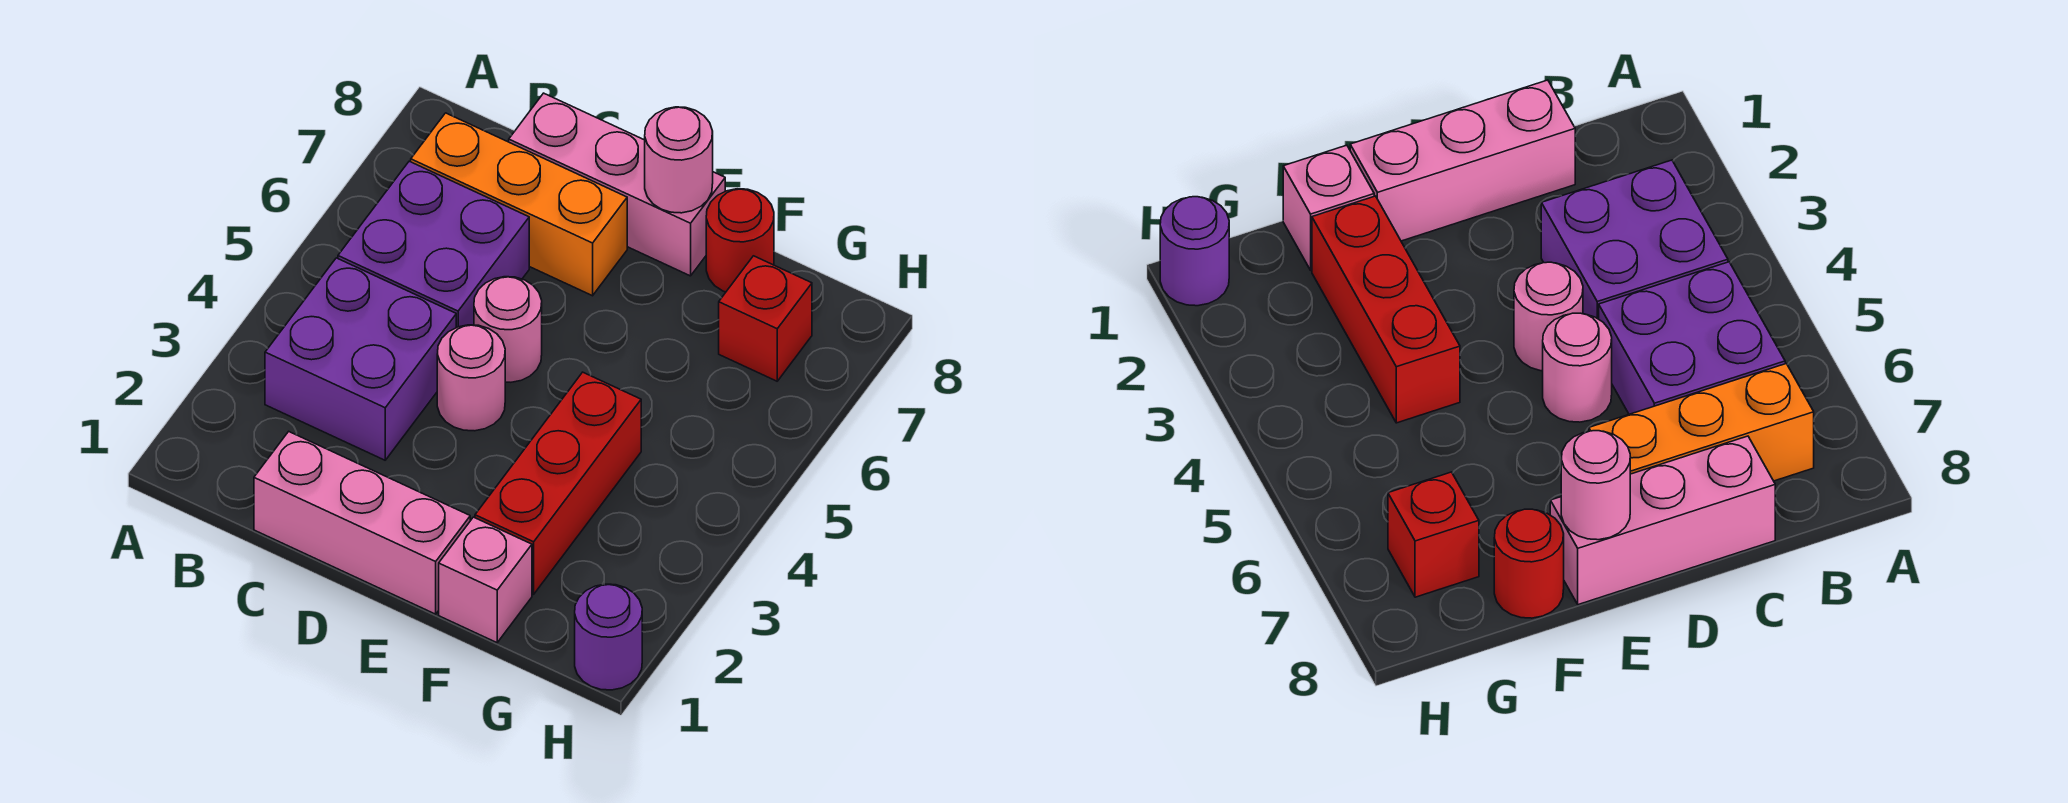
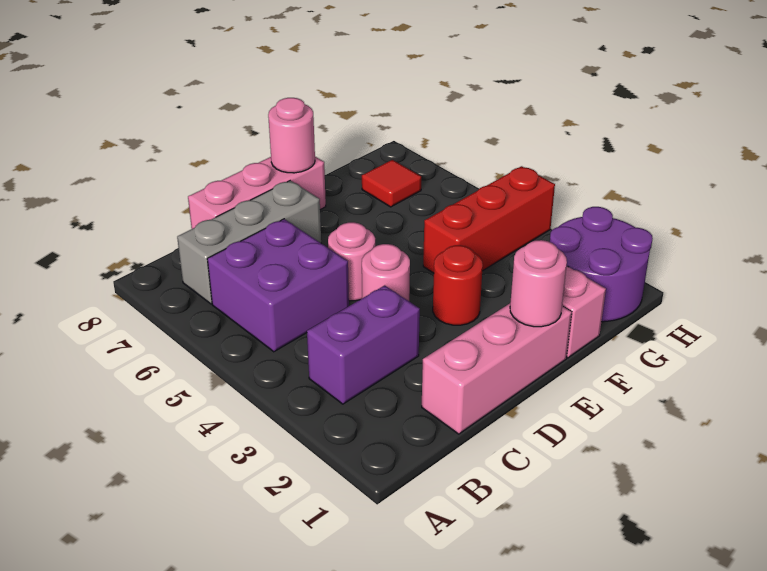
purple brick B3:C4 level 1 -> purple brick B3:C3 level 1
orange brick B7:D7 level 1 -> grey brick B7:D7 level 1
none -> pink round brick E1 level 2
red brick F2:F4 level 1 -> red brick F4:H4 level 1
red round brick F8 level 1 -> red round brick E3 level 1
red brick G7 level 1 -> red tile G7 level 1
purple round brick H1 level 1 -> purple round brick G1:H2 level 1

